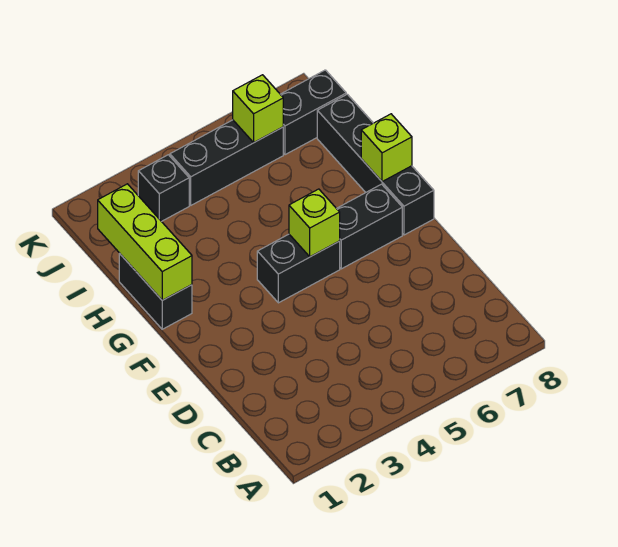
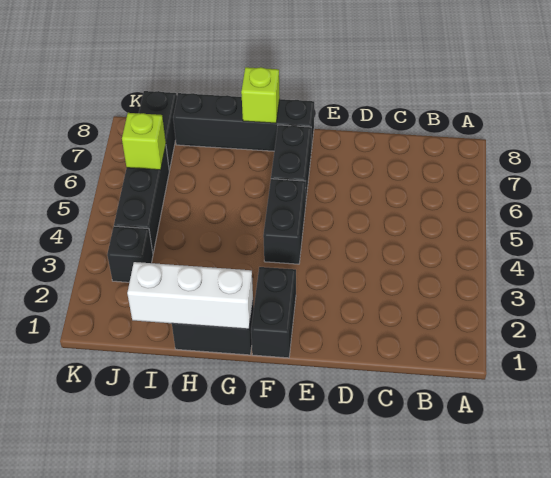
none -> black brick F1:F2 level 1
lime brick F5 level 2 -> none
lime brick G1:I1 level 2 -> white brick G1:I1 level 2

